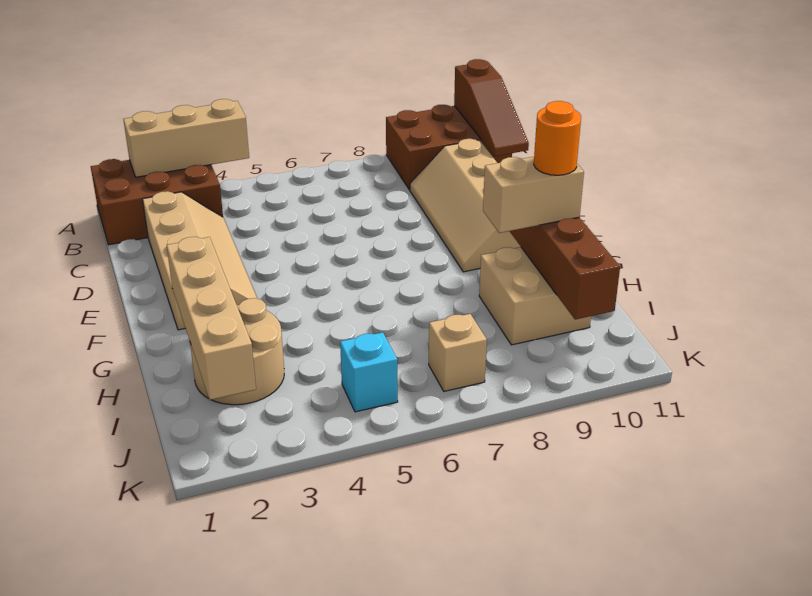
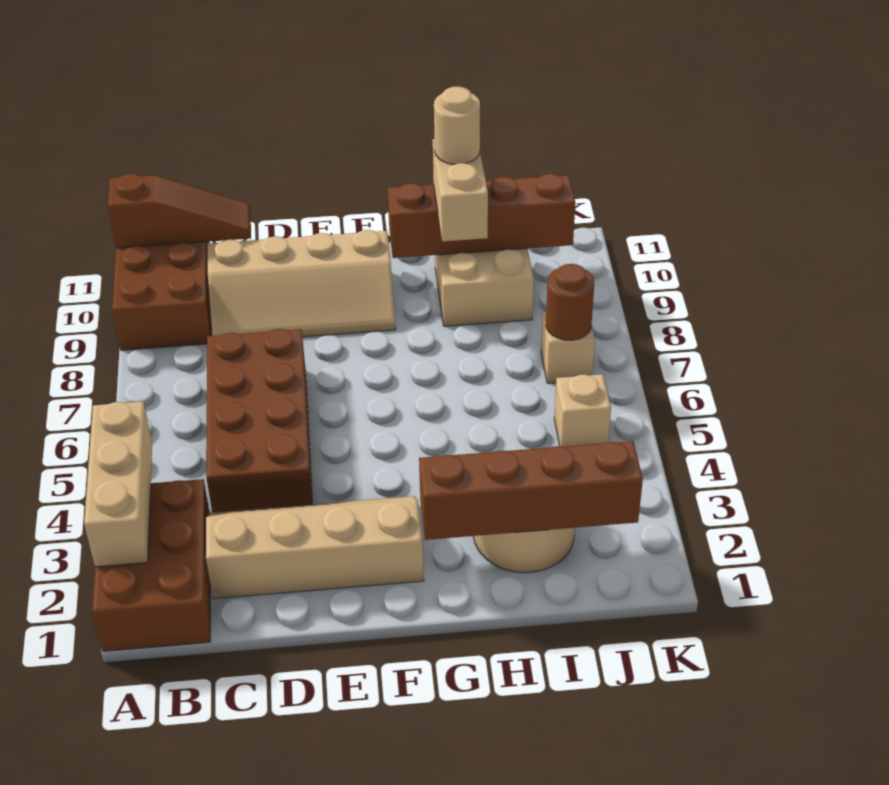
none -> brown brick C4:D7 level 1
tan brick G2:J2 level 2 -> brown brick G2:J2 level 2
orange round brick H10 level 4 -> tan round brick H10 level 4
cyan brick J5 level 1 -> tan brick J5 level 1
none -> brown round brick J7 level 2

